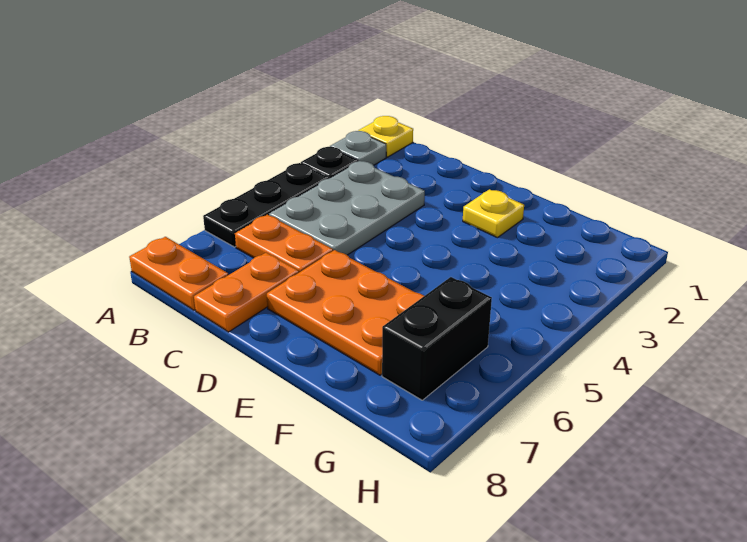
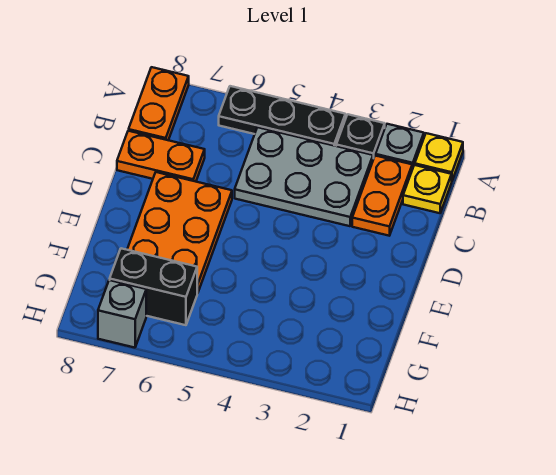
orange plate B6:C6 level 1 -> orange plate B2:C2 level 1
yellow plate E2 level 1 -> yellow plate B1 level 1
none -> grey brick H7 level 1

